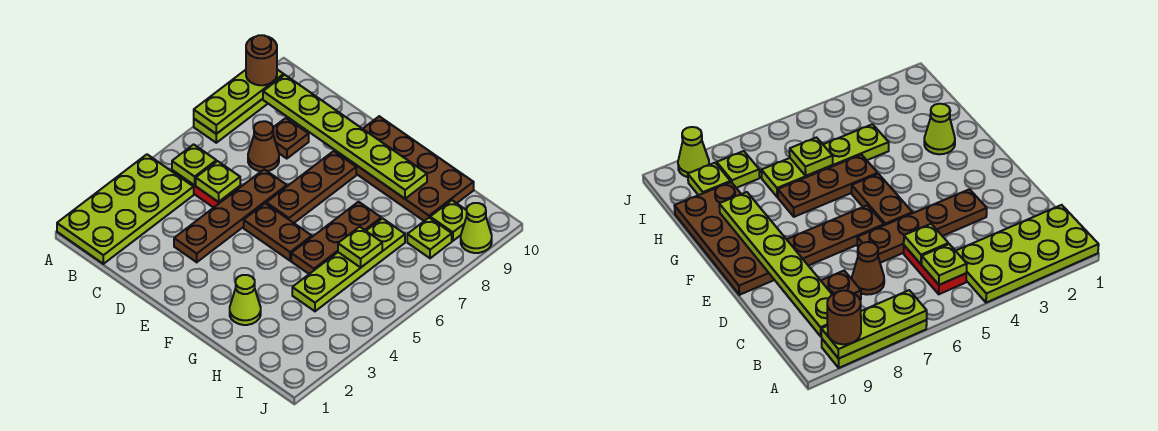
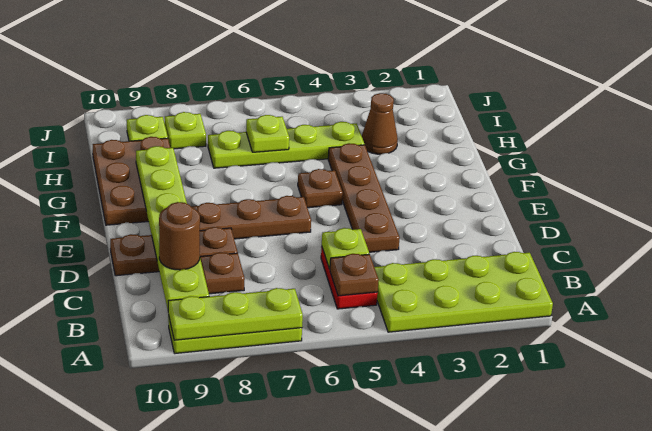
brown round brick A9 level 3 -> brown round brick C9 level 3
lime plate B5 level 2 -> brown plate B5 level 2
brown cone C7 level 1 -> brown cone H3 level 1
brown plate D3:D6 level 1 -> brown plate D4:G4 level 1
brown plate E5:F5 level 1 -> brown plate F5 level 1
brown plate E9:H10 level 1 -> brown plate F9:H10 level 1
lime cone G2 level 1 -> none
brown plate G5:G7 level 1 -> brown plate D8:D10 level 1
lime cone J9 level 1 -> none

